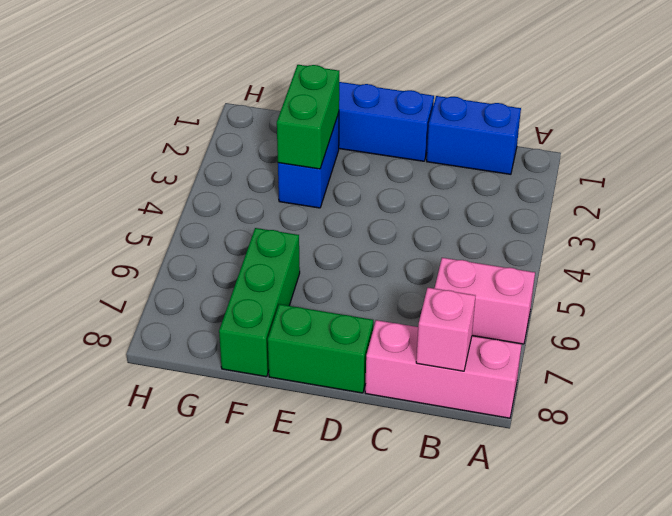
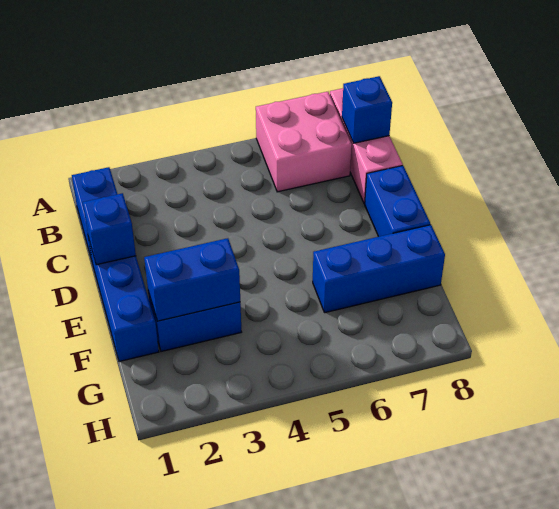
pink brick A6:B6 level 1 -> pink brick A6:B7 level 1
pink brick B8 level 2 -> blue brick B8 level 2
none -> blue brick D1 level 2
green brick D8:E8 level 1 -> blue brick D8:E8 level 1
green brick F2:F3 level 2 -> blue brick F2:F3 level 2
green brick F6:F8 level 1 -> blue brick F6:F8 level 1

